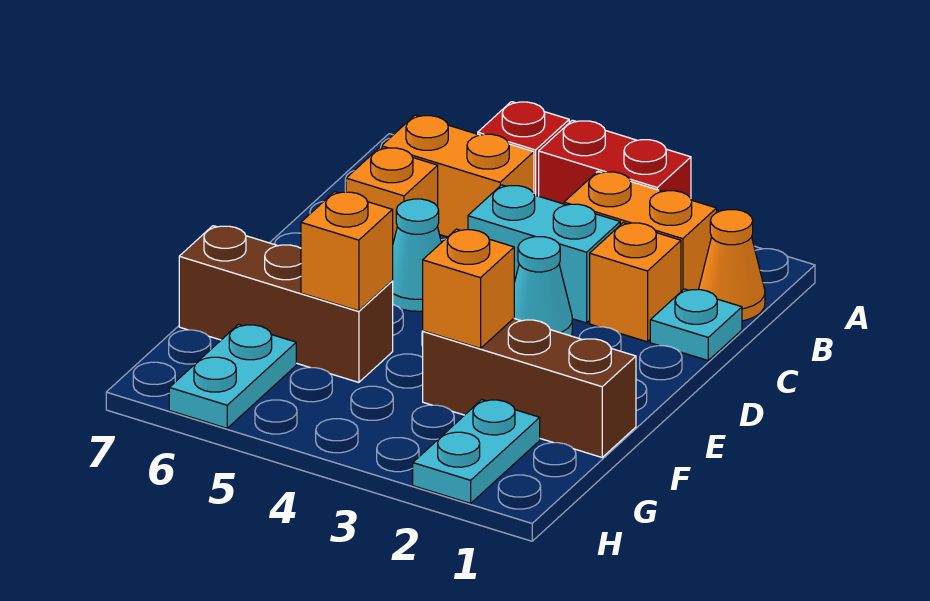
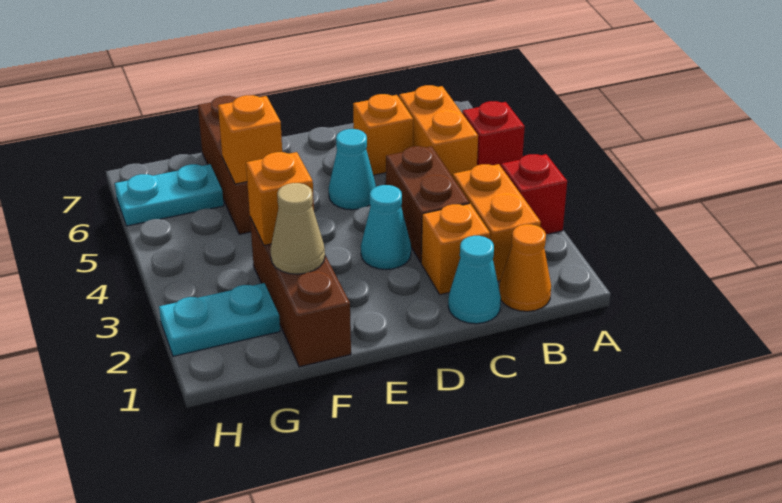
red brick A3:A4 level 1 -> red brick A3 level 1
cyan plate C1 level 1 -> cyan cone C1 level 1
cyan brick C3:C4 level 1 -> brown brick C3:C4 level 1
none -> tan cone F2 level 2

